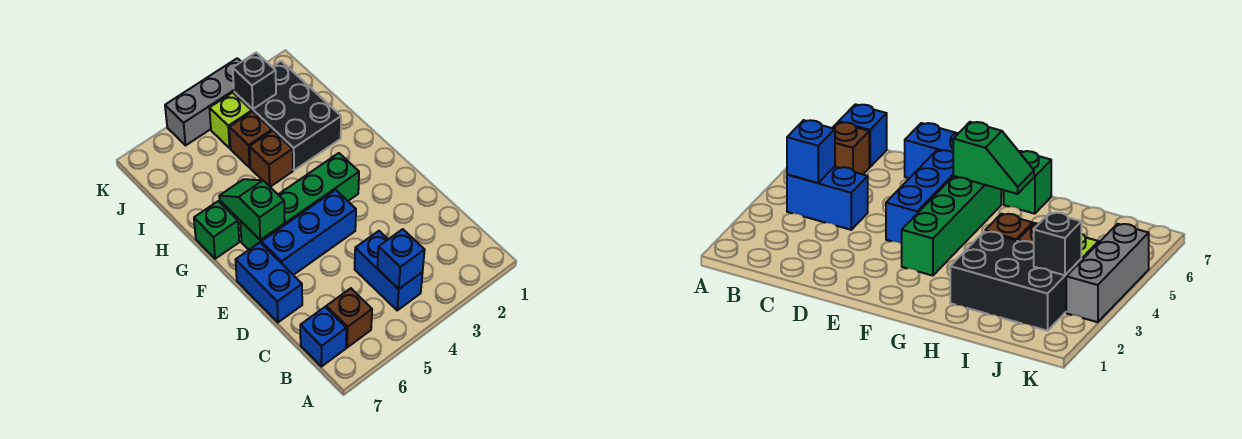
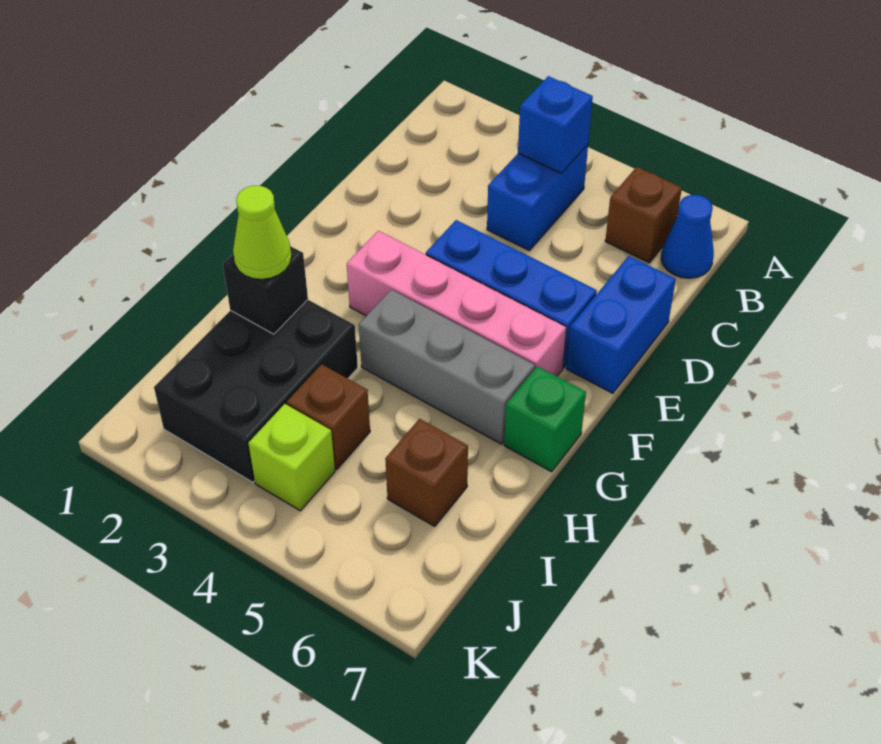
blue brick B7 level 1 -> blue cone B7 level 1
green brick F3:F6 level 1 -> pink brick F3:F6 level 1
green slope F6:G6 level 2 top F -> none
none -> lime cone H2 level 3
brown brick H4 level 1 -> brown brick I6 level 1
black brick J3 level 2 -> black brick H2 level 2
grey brick K3:K5 level 1 -> grey brick G4:G6 level 1

